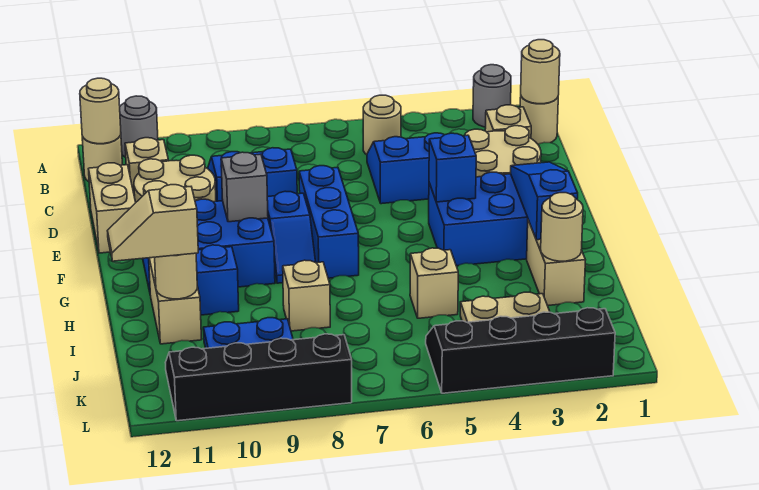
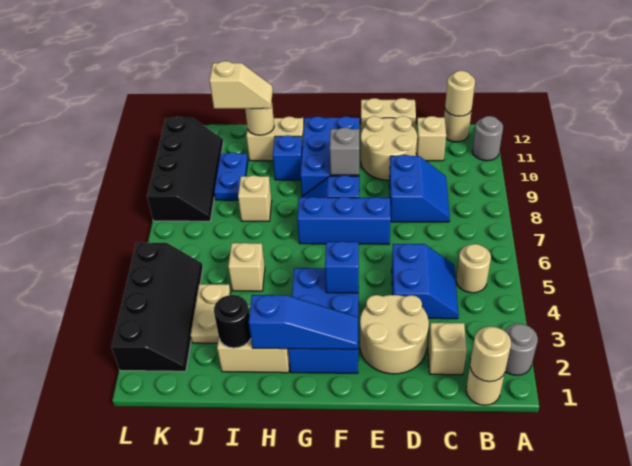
tan round brick I2 level 2 -> black round brick I2 level 2
tan slope I11:I12 level 3 top 11 -> tan slope I11:J11 level 3 top J

